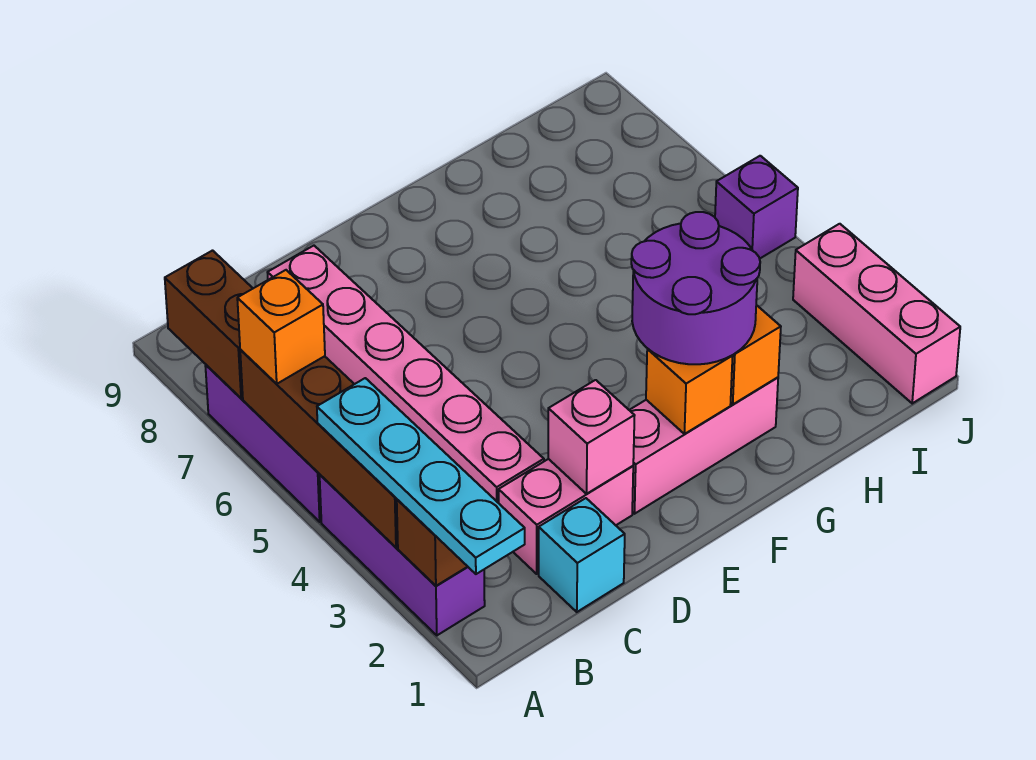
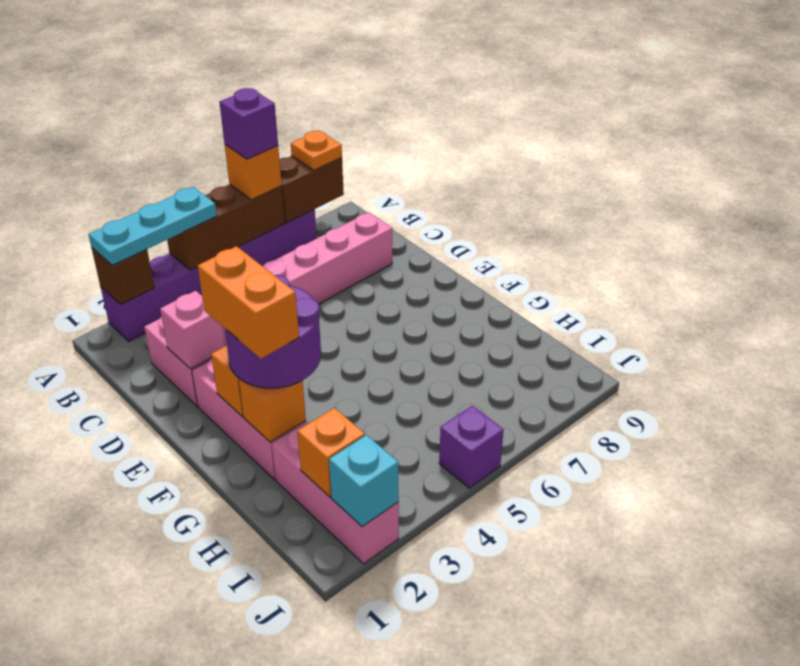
cyan plate A1:A4 level 3 -> cyan plate A2:A4 level 3
brown brick A3:A6 level 2 -> brown brick A4:A6 level 2
none -> purple brick A6 level 4
none -> orange plate A8 level 3
cyan brick C1 level 1 -> cyan brick J2 level 2
none -> orange brick F2:G2 level 4
none -> orange brick I2 level 2
pink brick J1:J3 level 1 -> pink brick H2:J2 level 1

